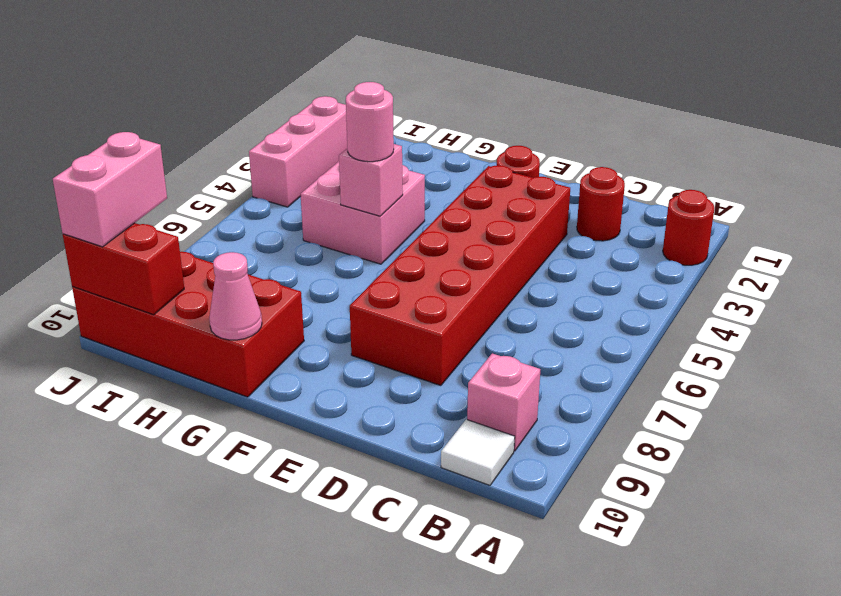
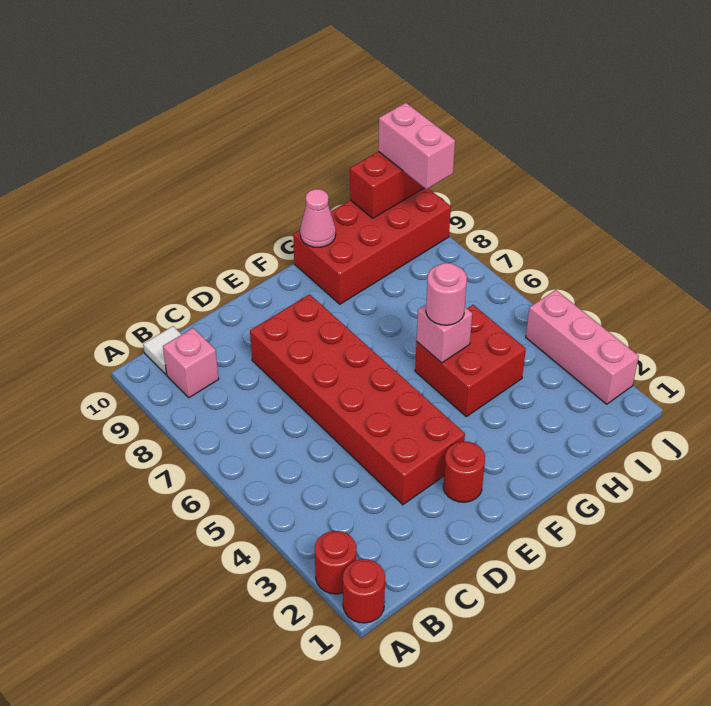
red round brick C2 level 1 -> red round brick A1 level 1
pink brick G4:H5 level 1 -> red brick G4:H5 level 1

